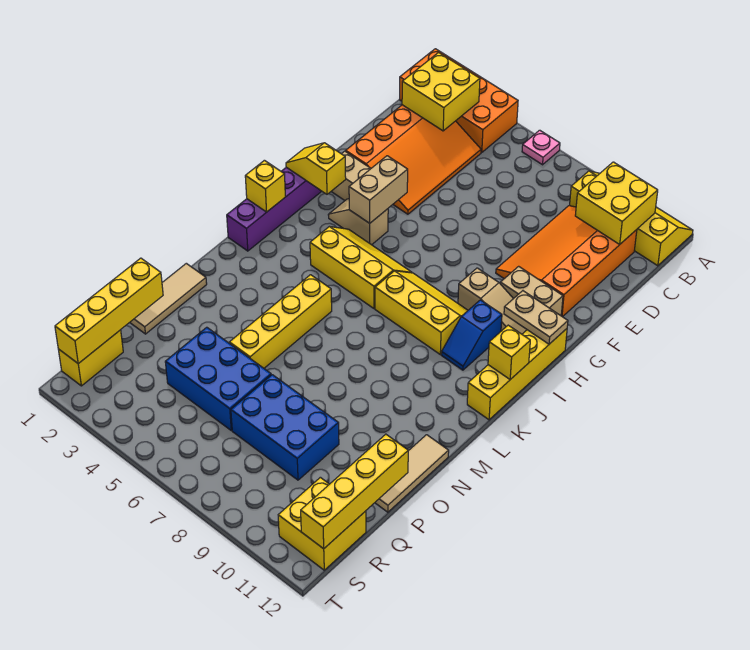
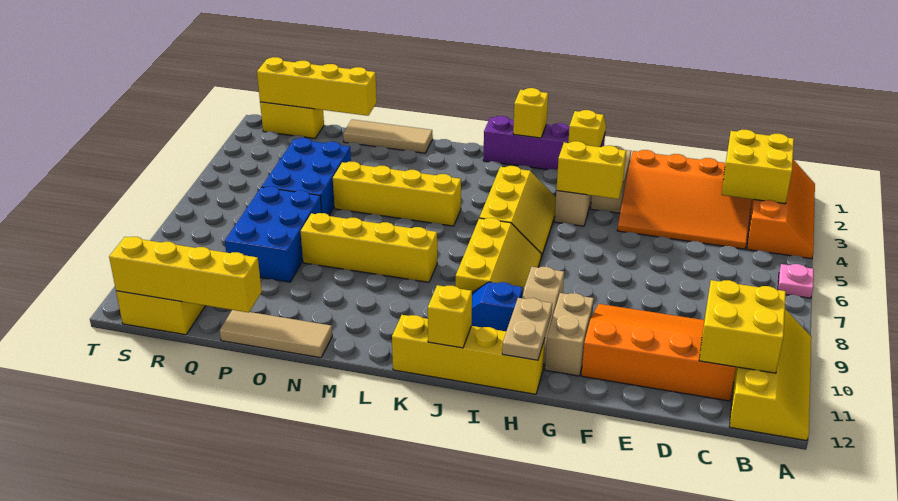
orange brick A1:B4 level 1 -> orange slope A1:B4 level 1 top B
tan brick G4:H4 level 2 -> yellow brick G4:H4 level 2
none -> yellow brick L8:O8 level 1

